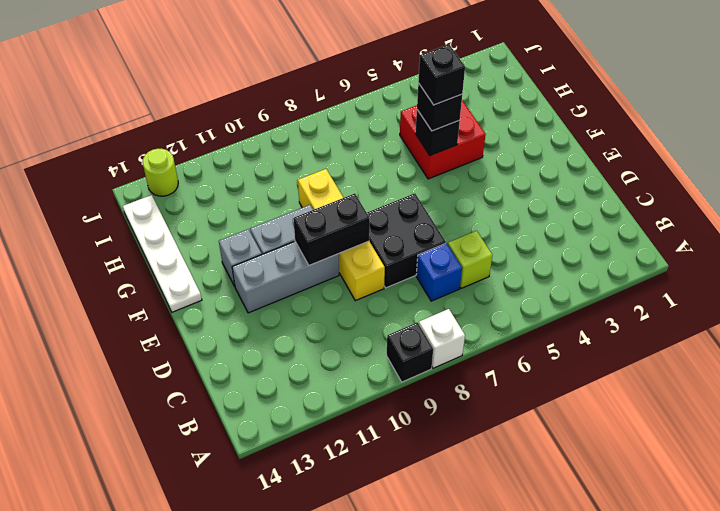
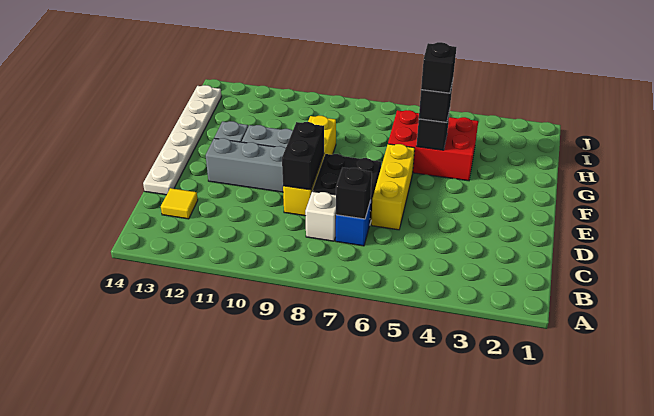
white brick A8 level 1 -> white brick C8 level 1
black brick A9 level 1 -> black brick C7 level 2
lime brick C6 level 1 -> none
none -> yellow tile C13 level 1
none -> yellow brick D6:F6 level 1
black brick E9:E10 level 2 -> black brick D9:E9 level 2
white plate F14:I14 level 1 -> white plate D14:I14 level 1
red brick G4:H5 level 1 -> red brick G4:H6 level 1
lime round brick J13 level 1 -> none

